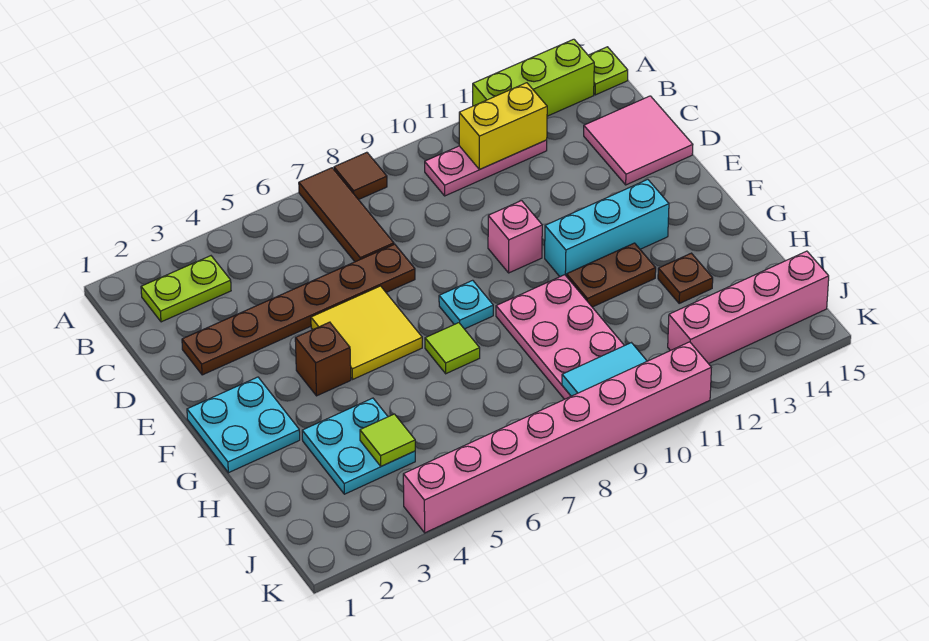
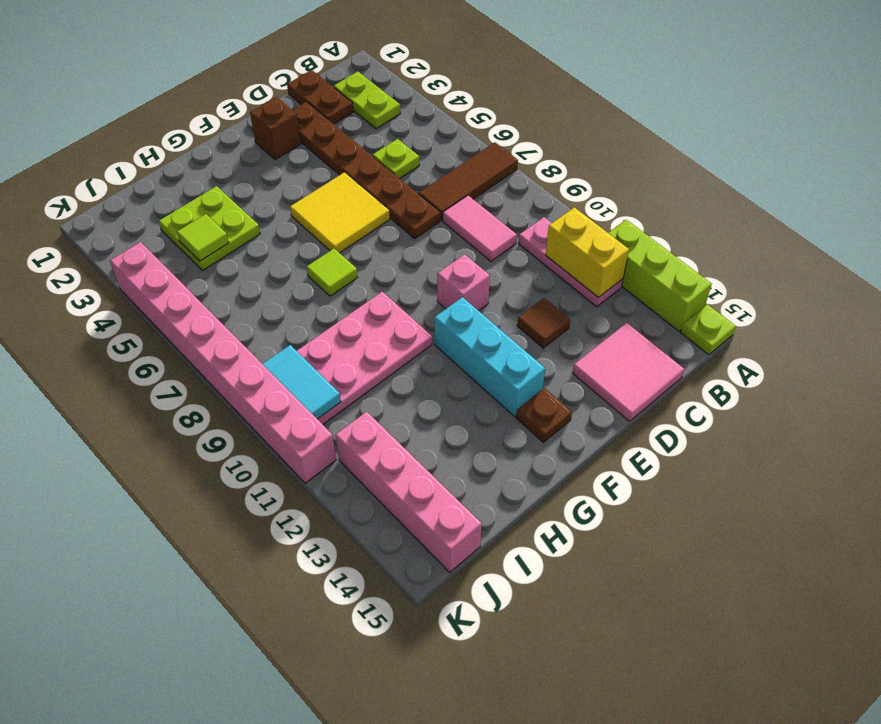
brown tile A8 level 1 -> brown tile D12 level 1
none -> lime plate C5 level 1
none -> pink tile C8:C9 level 1
cyan plate F1:G2 level 1 -> none
brown brick F4 level 1 -> brown brick E2 level 1
cyan plate F8 level 1 -> none
brown plate G11:G12 level 1 -> brown plate C1:C2 level 1
cyan plate H3:I4 level 1 -> lime plate H3:I4 level 1
brown plate H13 level 1 -> brown plate F14 level 1

